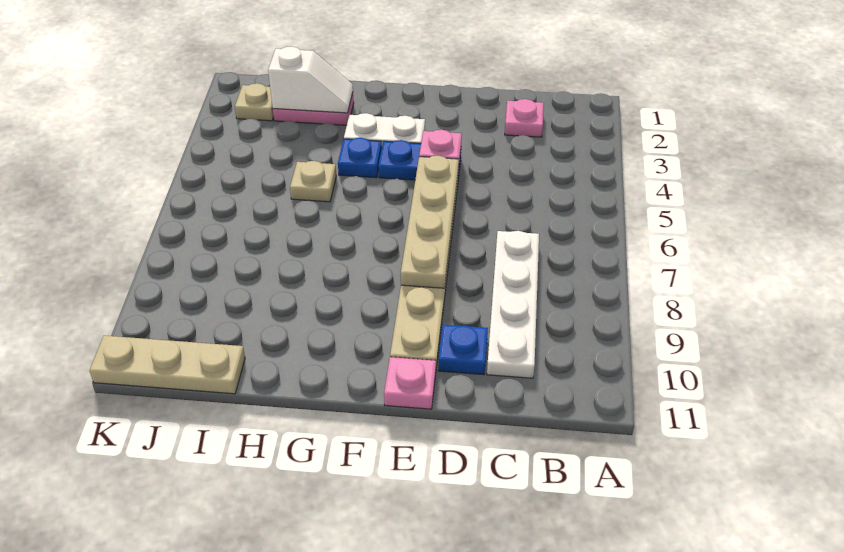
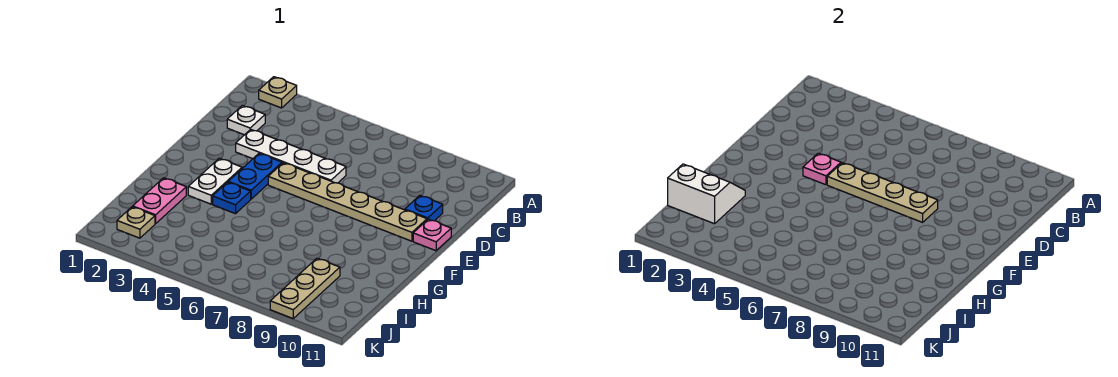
pink plate C2 level 1 -> white plate C2 level 1
white plate C7:C10 level 1 -> white plate D3:D6 level 1
white slope H2:I2 level 2 top I -> white slope H1:I2 level 2 top I
tan plate H5 level 1 -> tan plate A2 level 1
tan plate I11:K11 level 1 -> tan plate I9:K9 level 1

